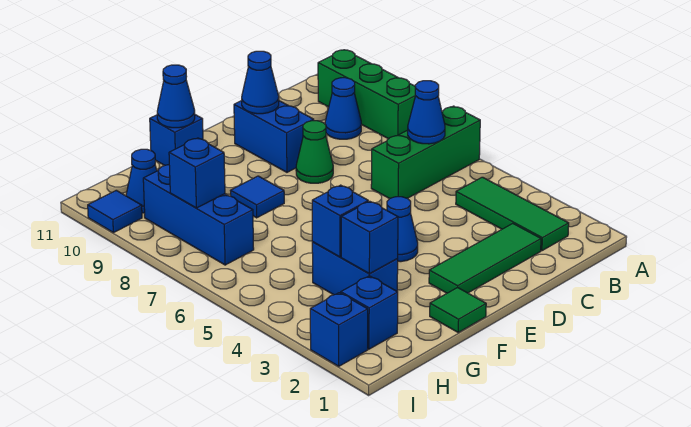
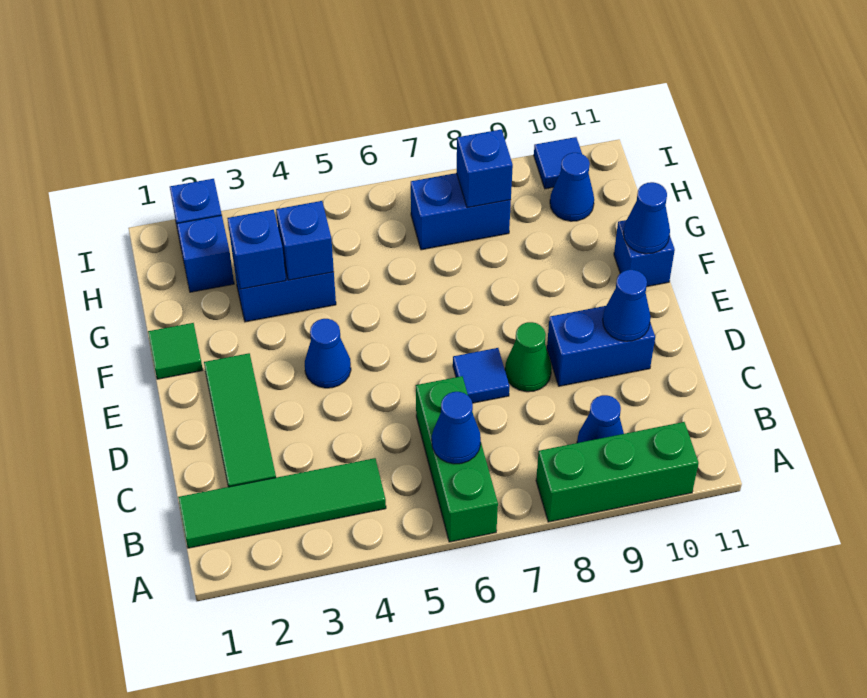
green tile B2:B4 level 1 -> green tile B1:B4 level 1
blue tile F8 level 1 -> blue tile D7 level 1
blue brick H7:H9 level 1 -> blue brick H7:H8 level 1

